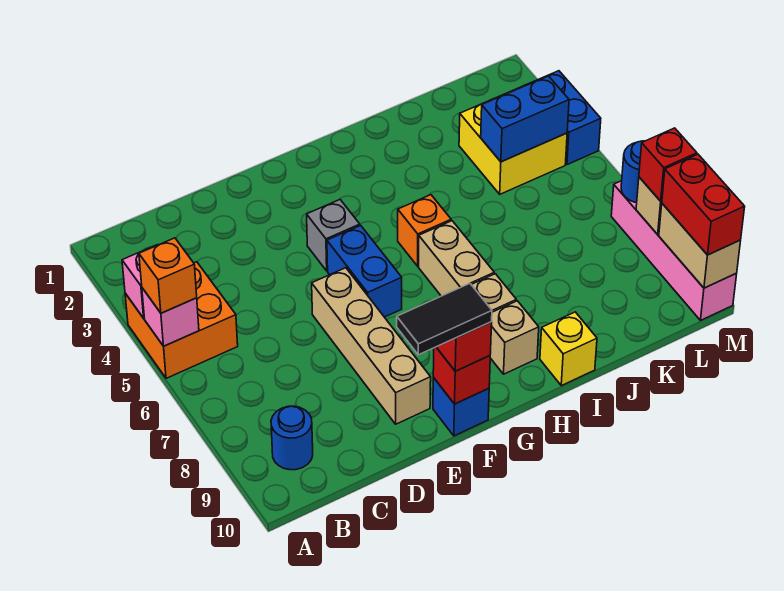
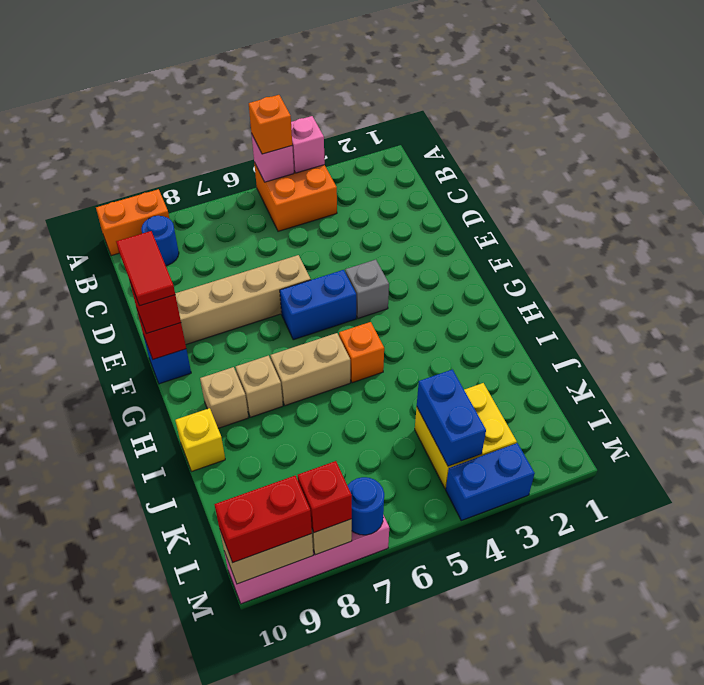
none -> orange brick A9:A10 level 1
black tile E10:F10 level 4 -> red tile E10:F10 level 4

